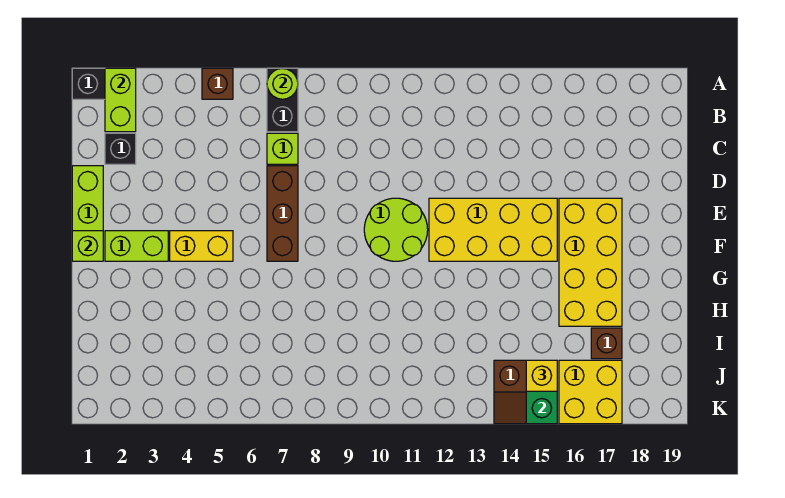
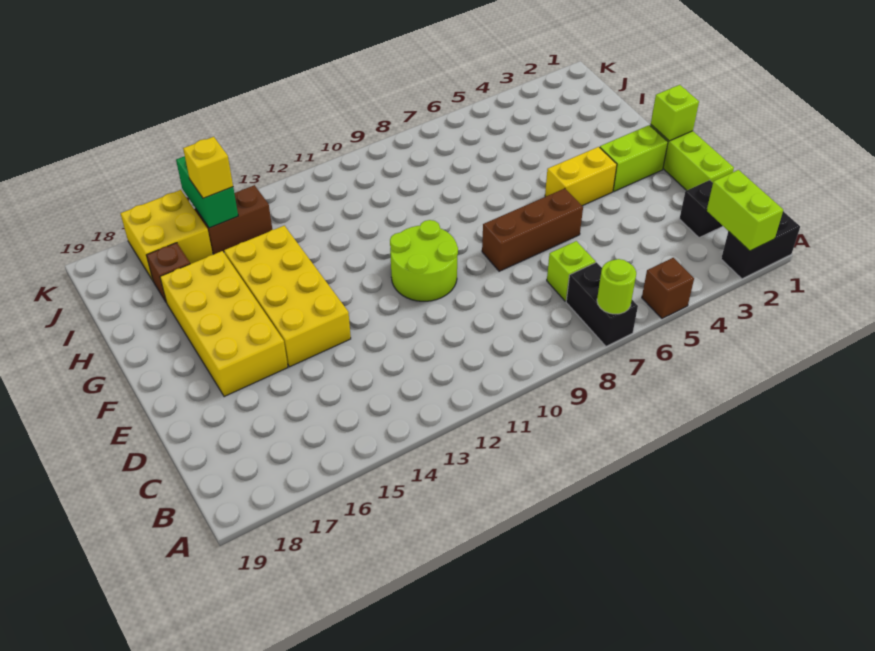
brown brick D7:F7 level 1 -> brown brick E6:E8 level 1
yellow brick E12:F15 level 1 -> yellow brick E14:H15 level 1

